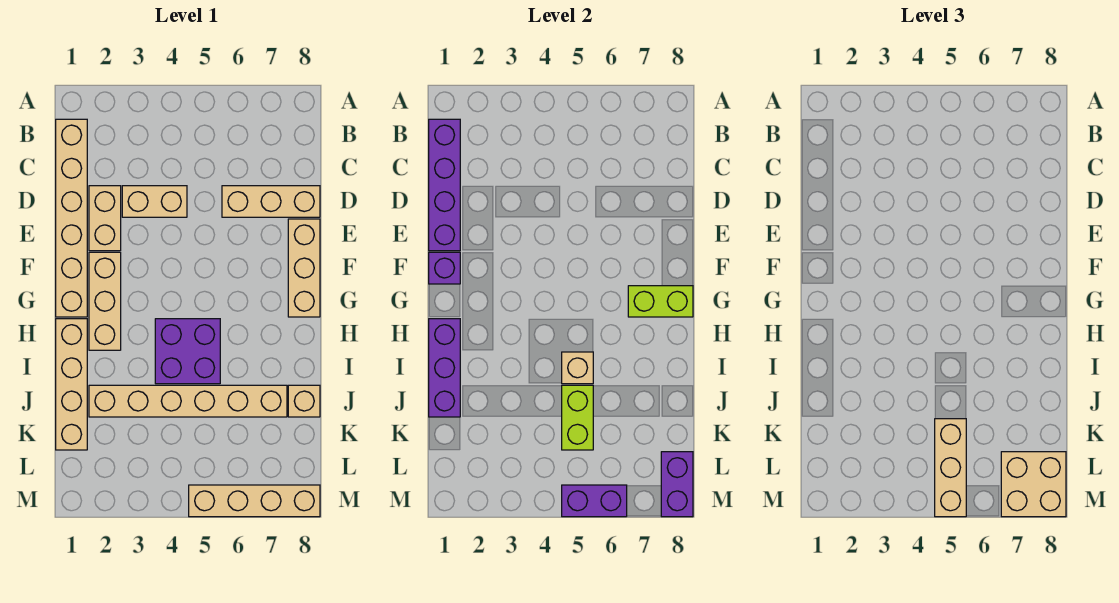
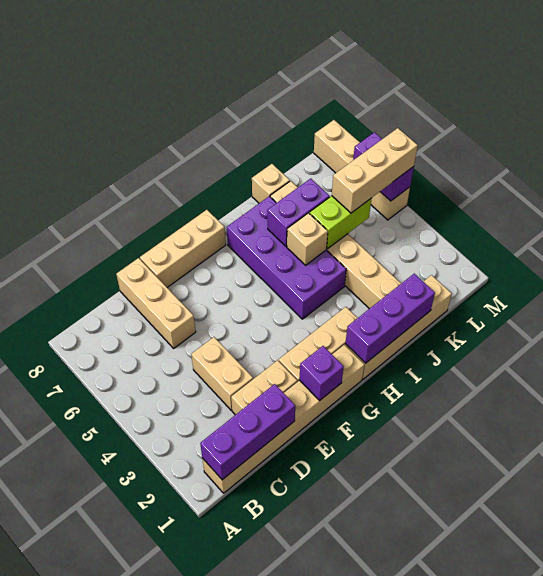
purple brick B1:E1 level 2 -> purple brick B1:D1 level 2
lime brick G7:G8 level 2 -> none
purple brick H4:I5 level 1 -> purple brick H4:I7 level 1
tan brick L7:M8 level 3 -> none
purple brick L8:M8 level 2 -> purple brick I6:J6 level 2

